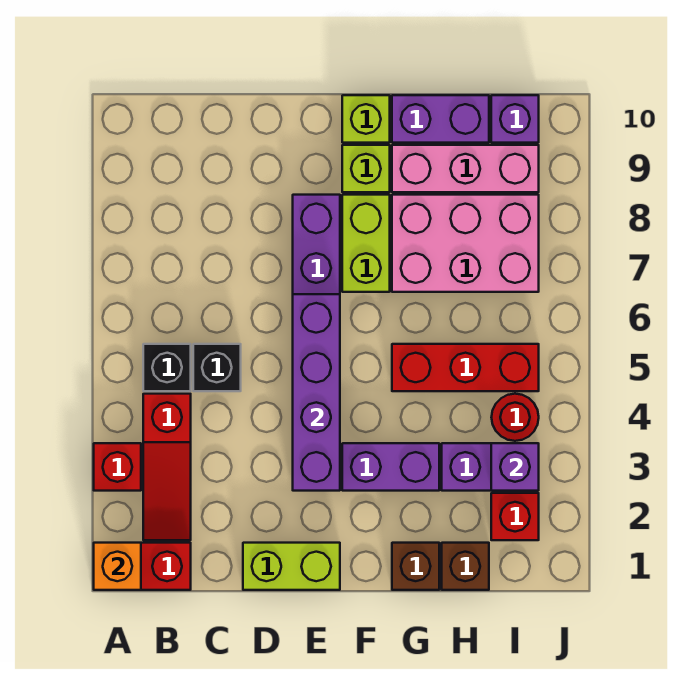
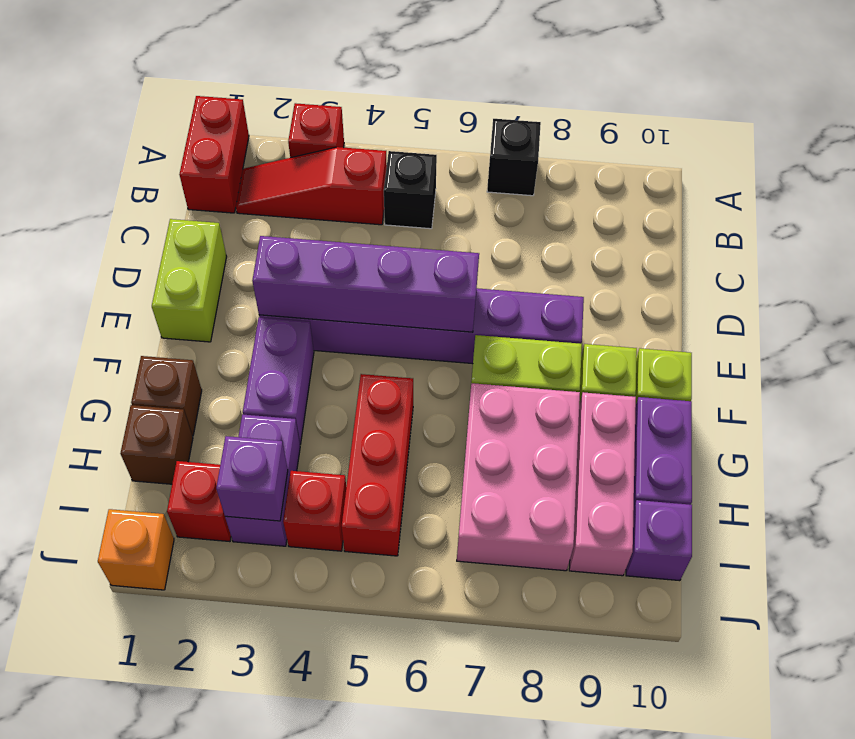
orange brick A1 level 2 -> orange brick J1 level 1
black brick C5 level 1 -> black brick A7 level 1
red round brick I4 level 1 -> red brick I4 level 1

